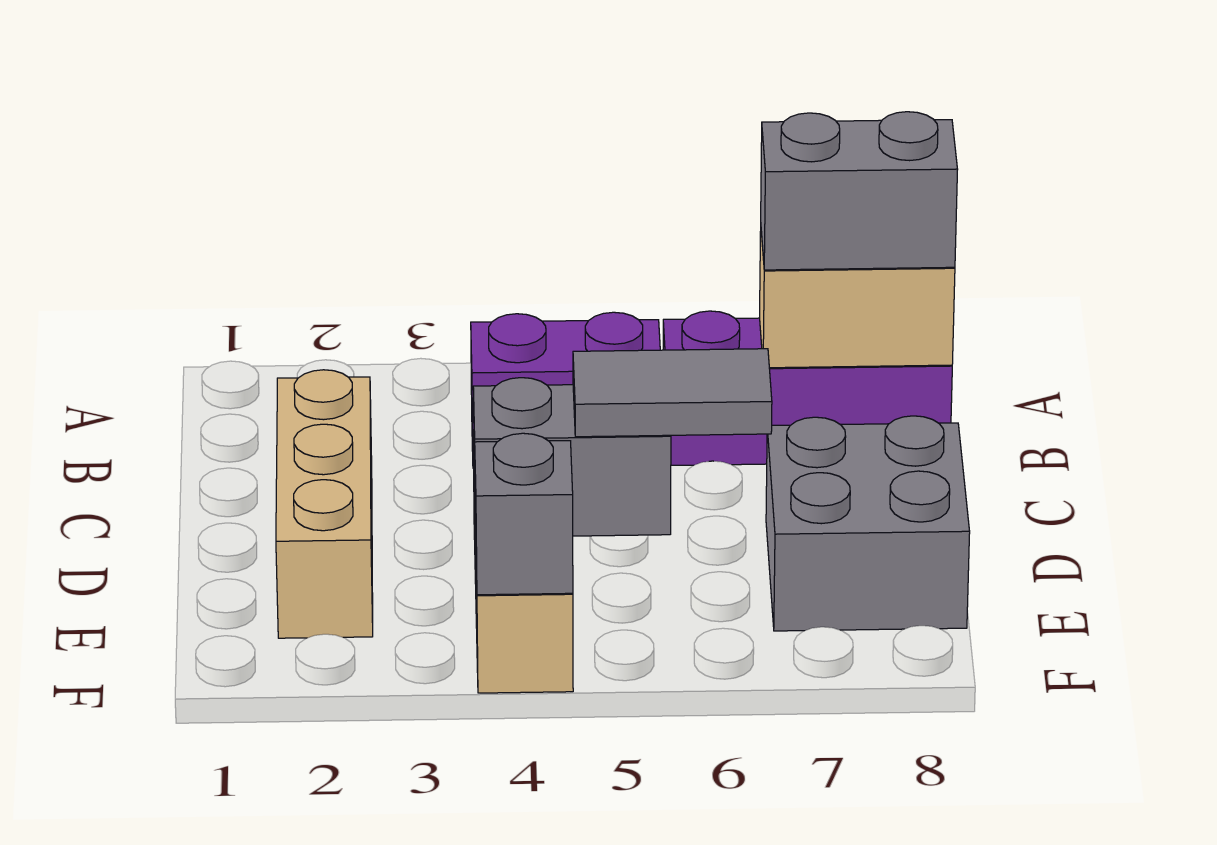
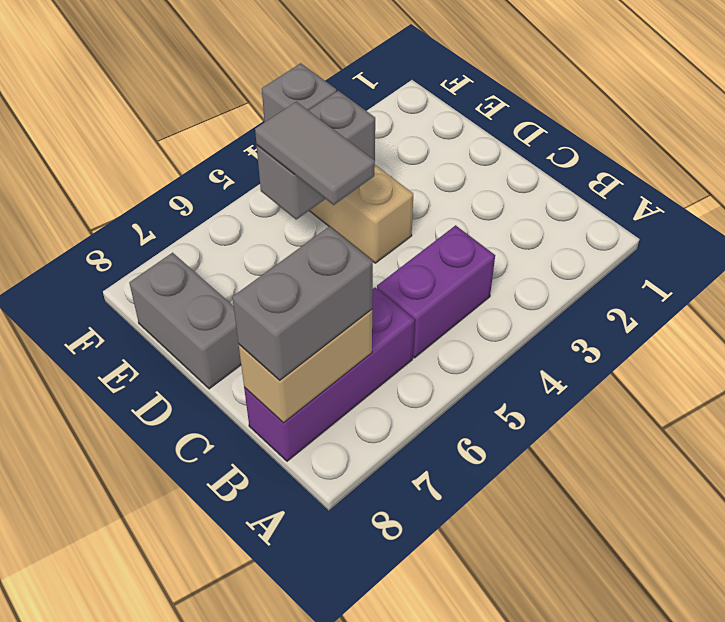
tan brick C2:E2 level 1 -> none
grey brick D7:E8 level 1 -> grey brick D8:E8 level 1
grey tile E5:E6 level 3 -> grey tile D5:E5 level 3

